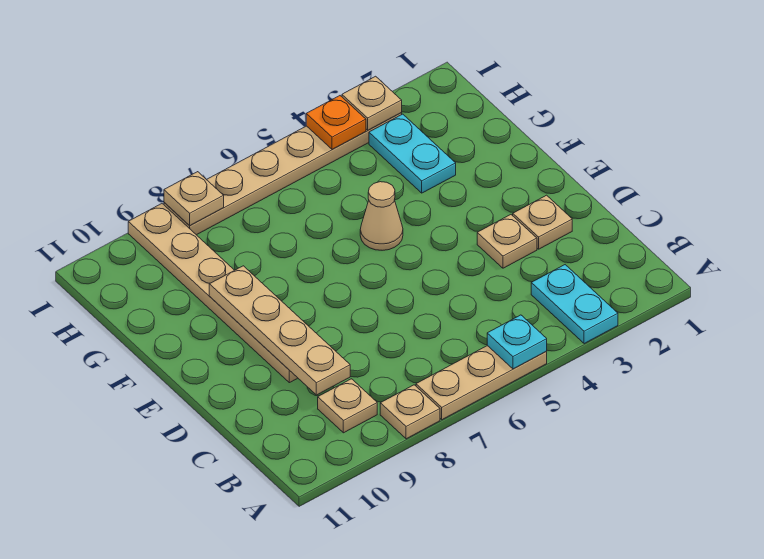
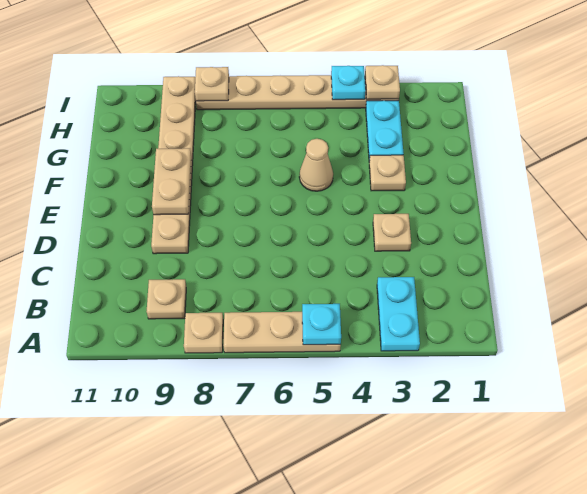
tan plate C9:F9 level 2 -> tan plate E9:F9 level 2
tan plate D2 level 1 -> tan plate F3 level 1
orange plate I4 level 2 -> cyan plate I4 level 2

